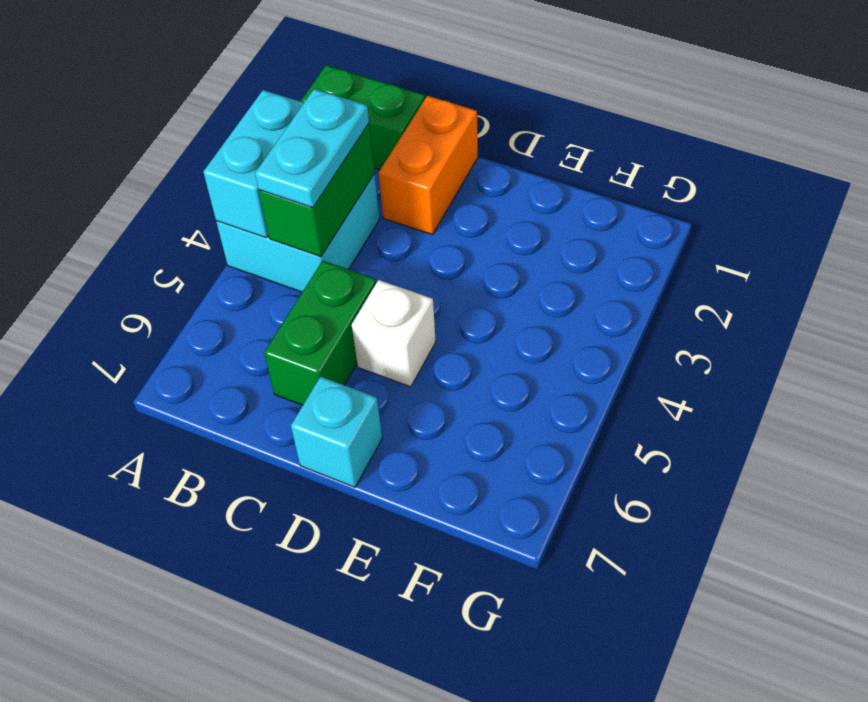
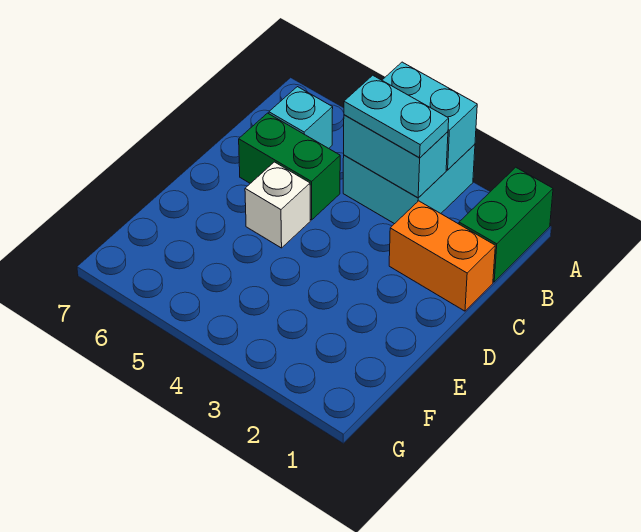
green brick B3:B4 level 2 -> cyan brick B3:B4 level 2
cyan brick D7 level 1 -> cyan brick B6 level 1

